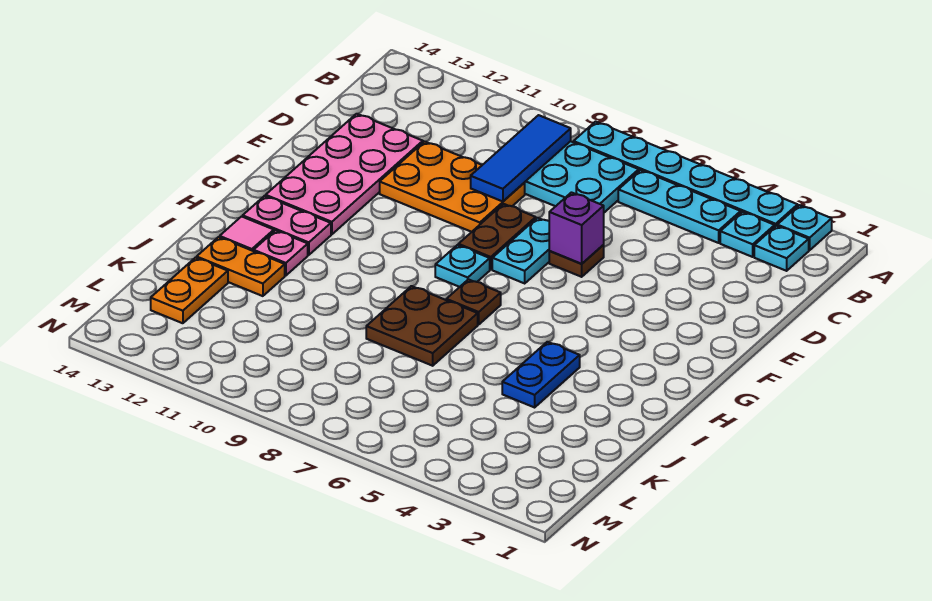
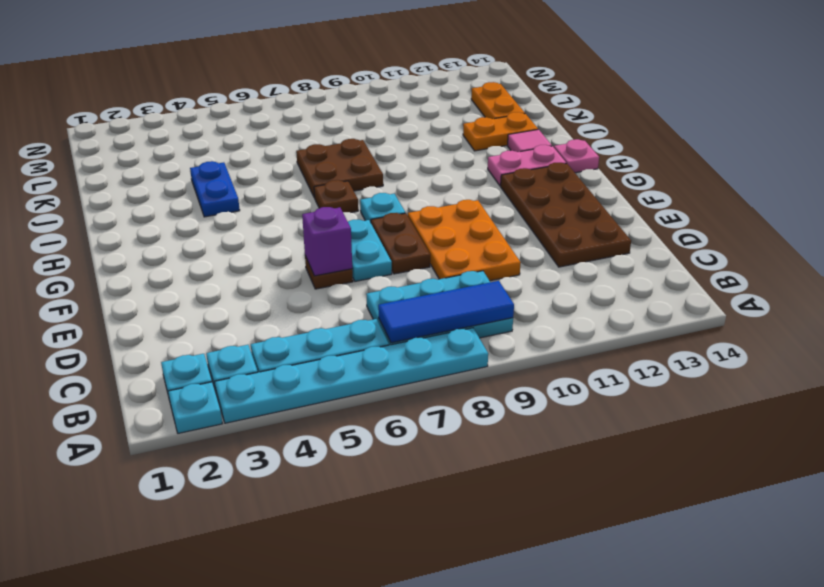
blue tile B9:D9 level 2 -> blue tile B7:B9 level 2
orange plate D9:E11 level 1 -> orange plate D9:F10 level 1
pink plate D12:G13 level 1 -> brown plate D12:G13 level 1
pink plate I12 level 1 -> pink plate H14 level 1

